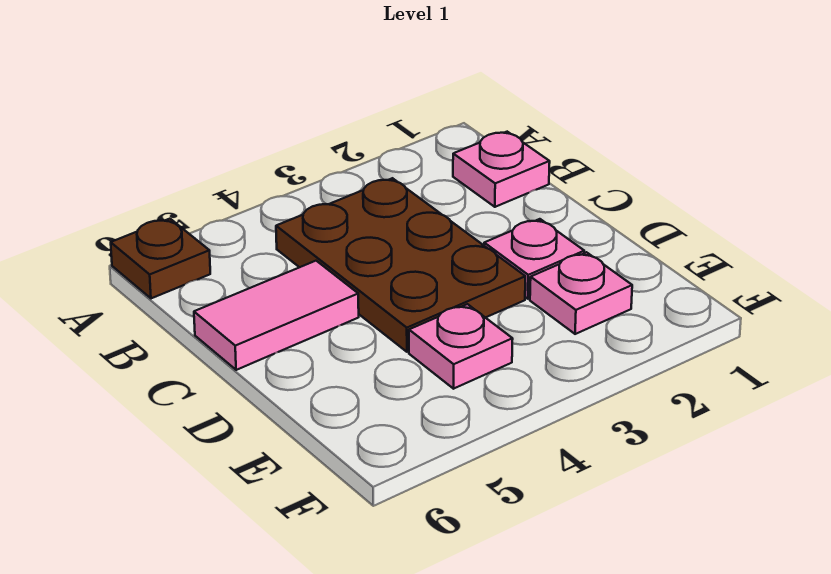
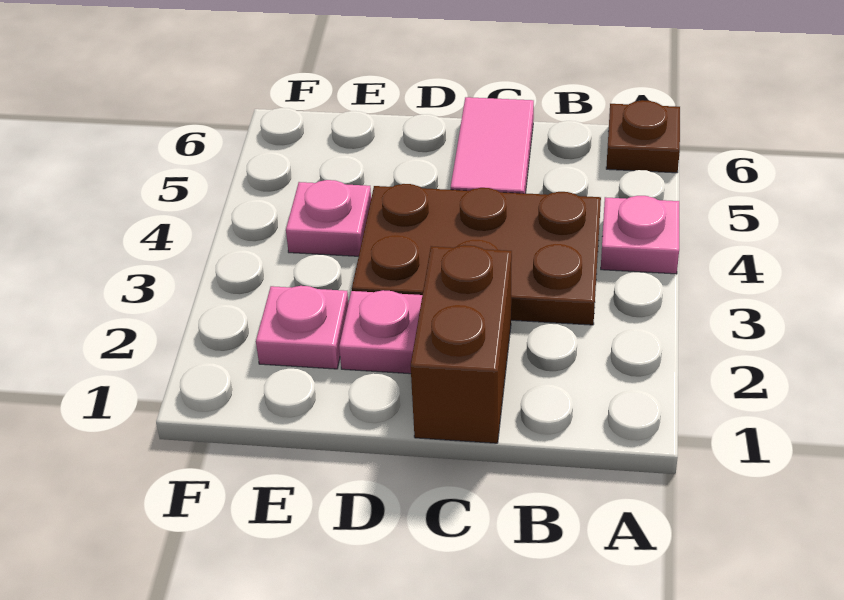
pink plate B1 level 1 -> pink plate A4 level 1
none -> brown brick C1:C2 level 1

